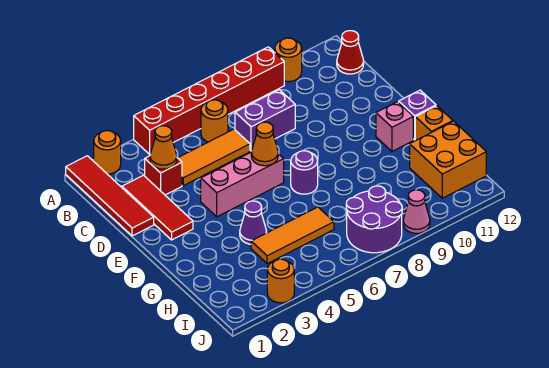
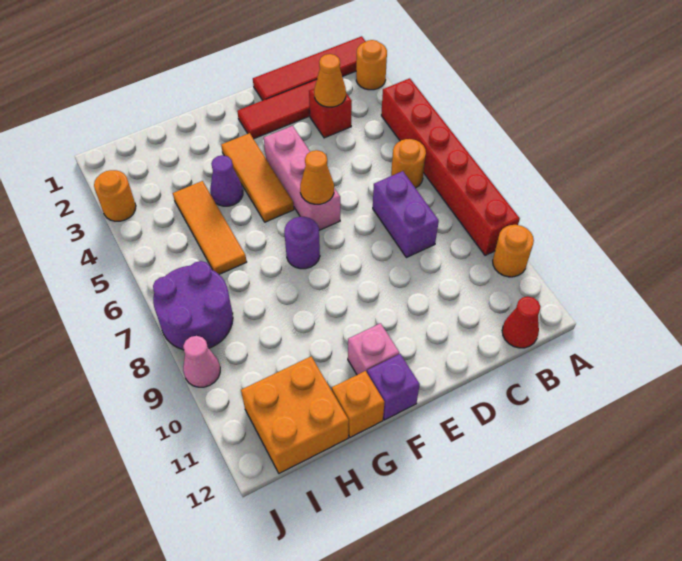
orange tile C4:C6 level 1 -> orange tile F3:F5 level 1

